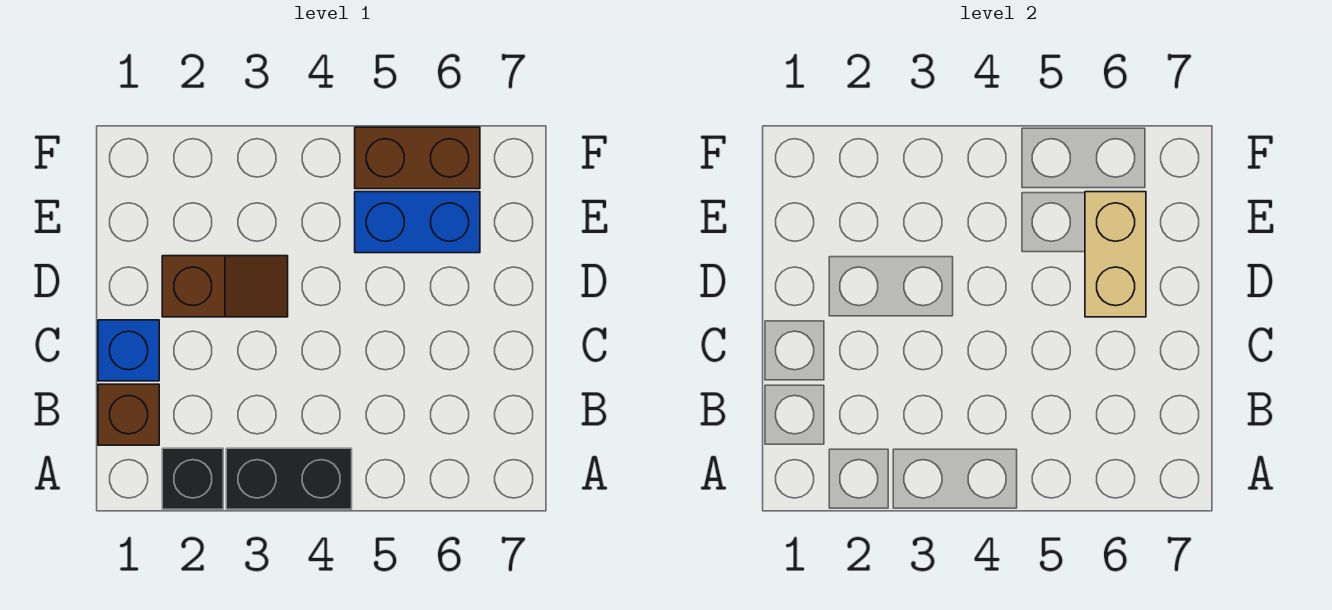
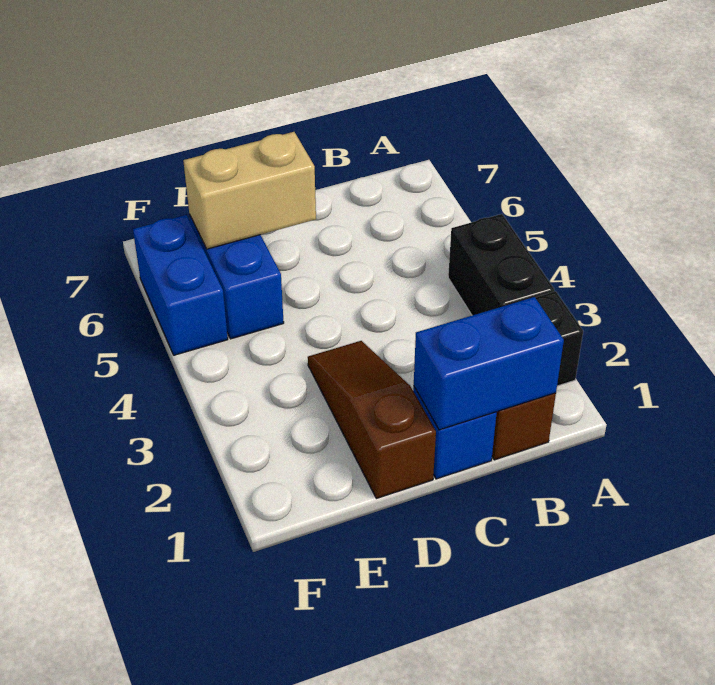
none -> blue brick B1:C1 level 2
brown slope D2:D3 level 1 top 2 -> brown slope D1:D3 level 1 top 1
brown brick F5:F6 level 1 -> blue brick F5:F6 level 1

